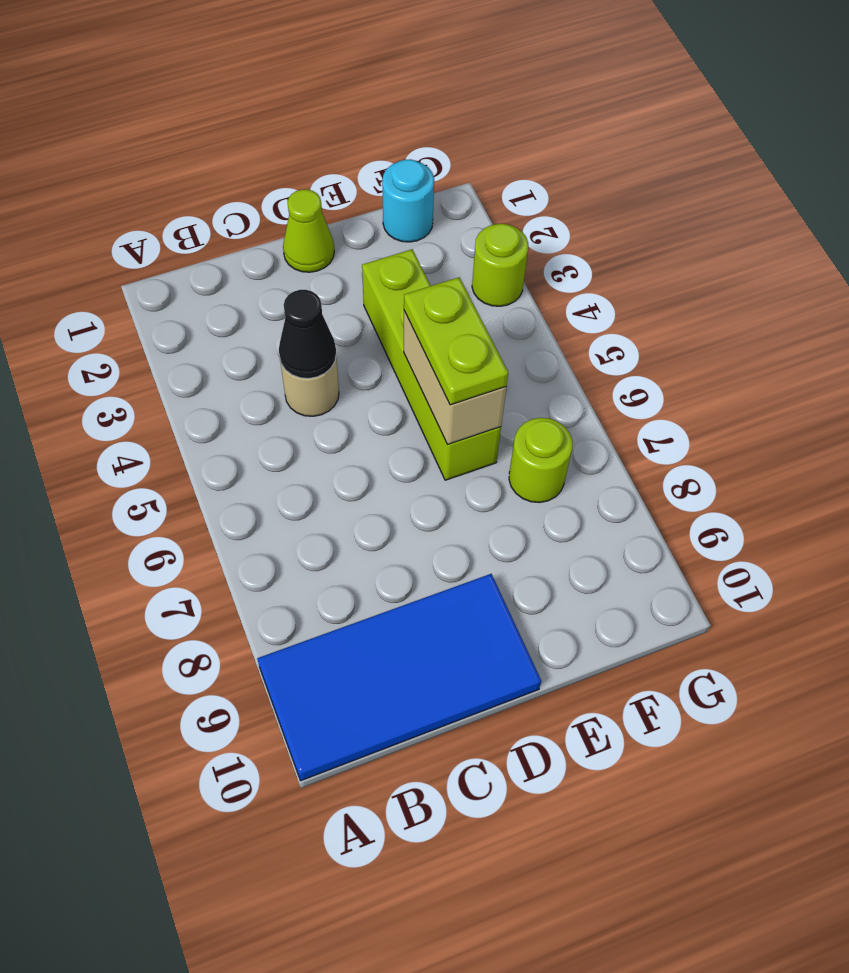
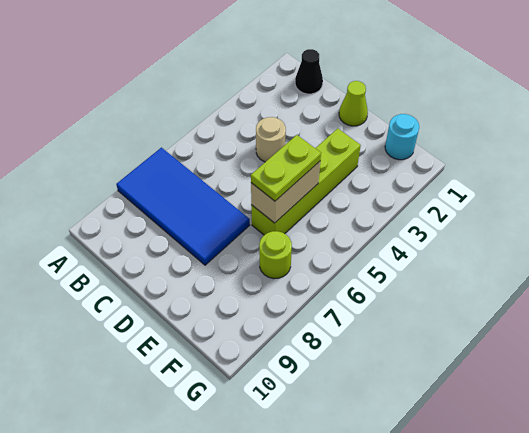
blue tile A9:D10 level 1 -> blue tile A7:D8 level 1
black cone C4 level 2 -> black cone B1 level 1
lime round brick G3 level 1 -> none

